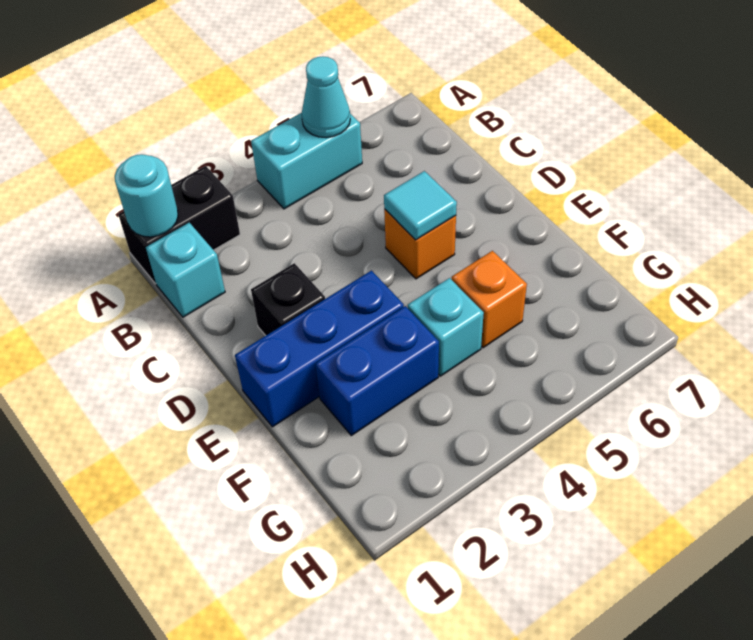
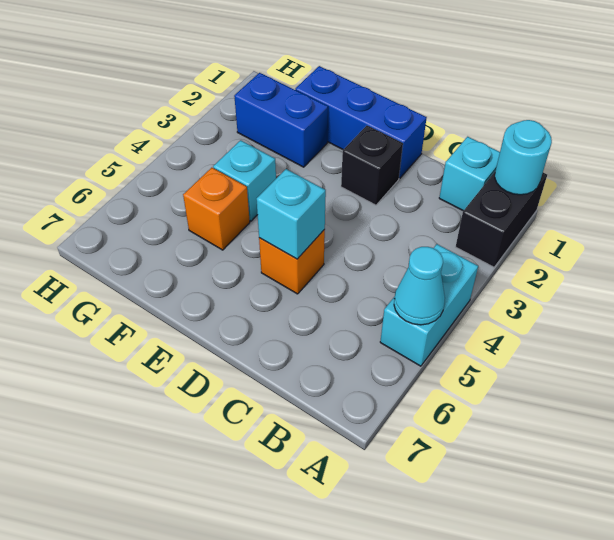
cyan tile D5 level 2 -> cyan brick D5 level 2
blue brick E1:E3 level 1 -> blue brick D1:F1 level 1
blue brick F2:F3 level 1 -> blue brick F2:G2 level 1

